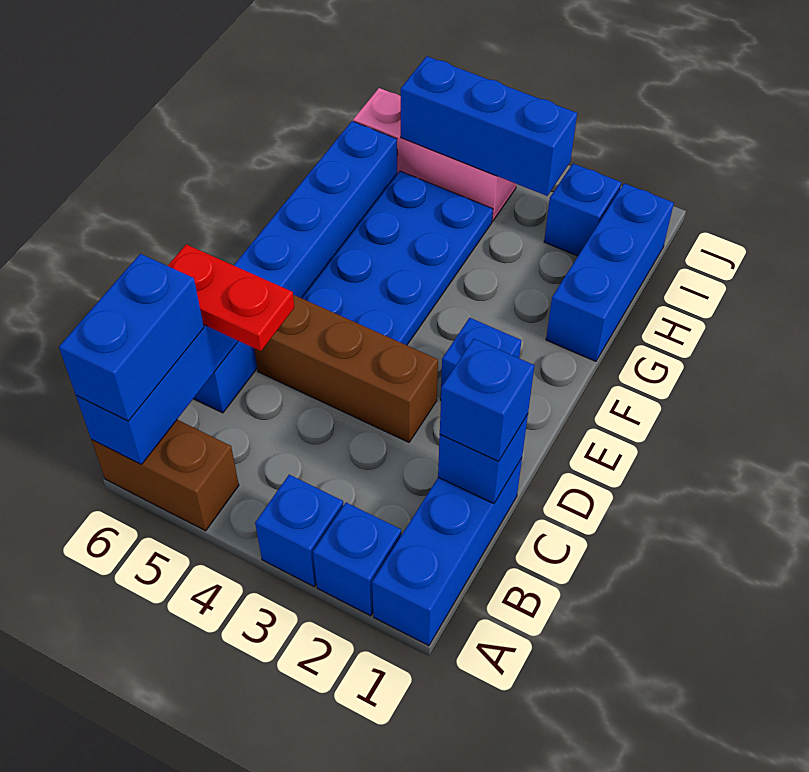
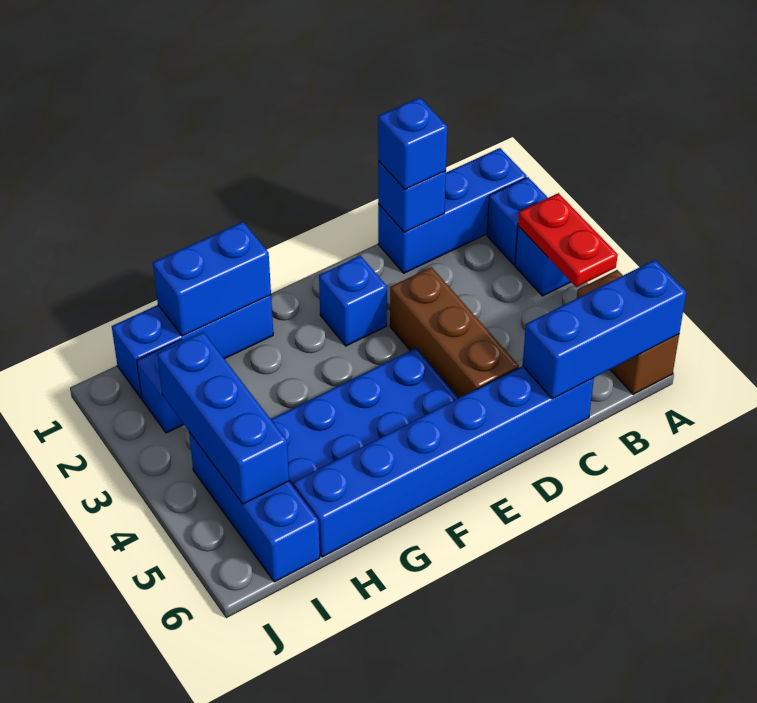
blue brick A6:B6 level 3 -> blue brick G1:H1 level 2
red plate C5:C6 level 3 -> red plate A3:A4 level 2
pink brick I4:I6 level 1 -> blue brick I4:I6 level 1

